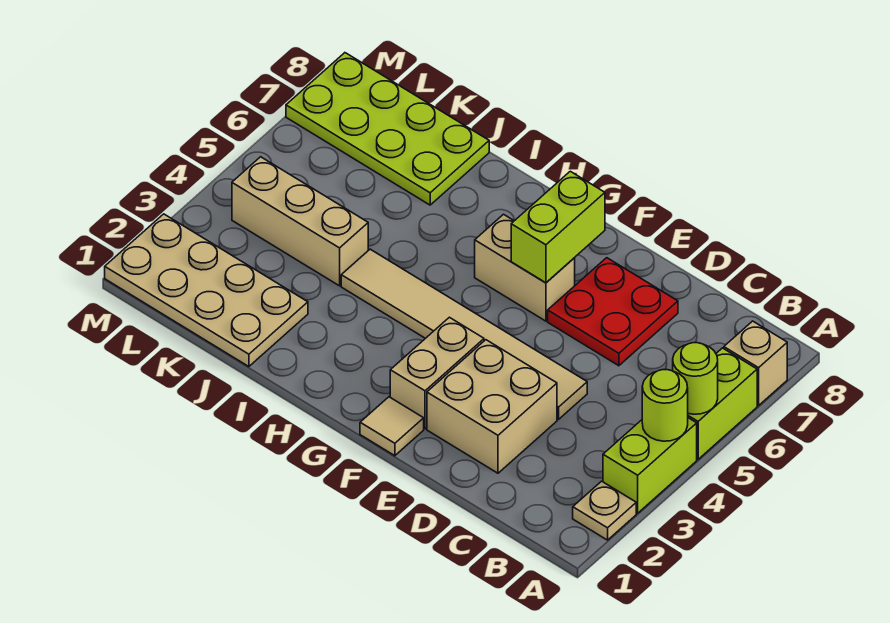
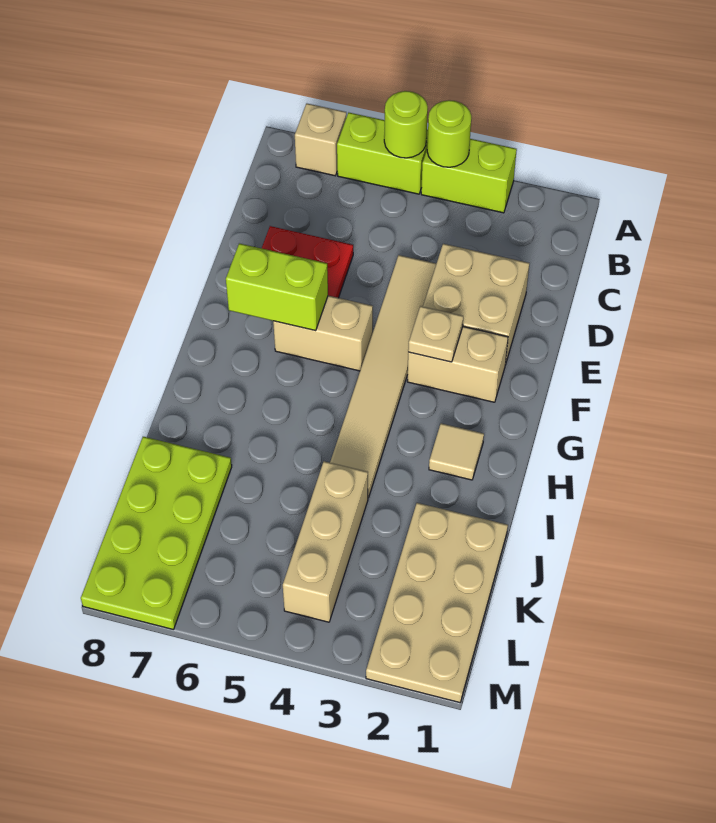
tan plate A2 level 1 -> tan plate F3 level 2
tan tile F1 level 1 -> tan tile H2 level 1
tan brick F6:G6 level 1 -> tan brick F5:F6 level 1

